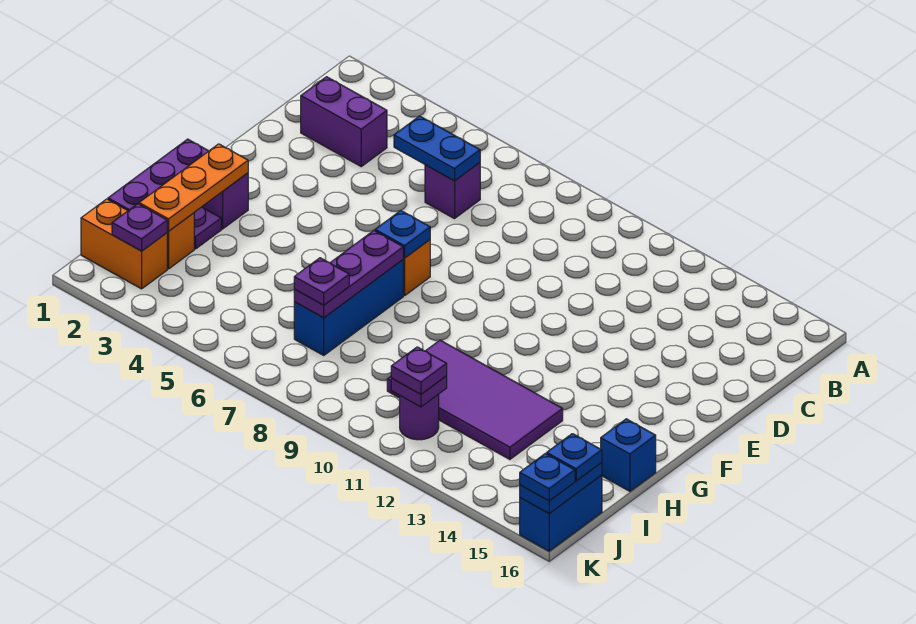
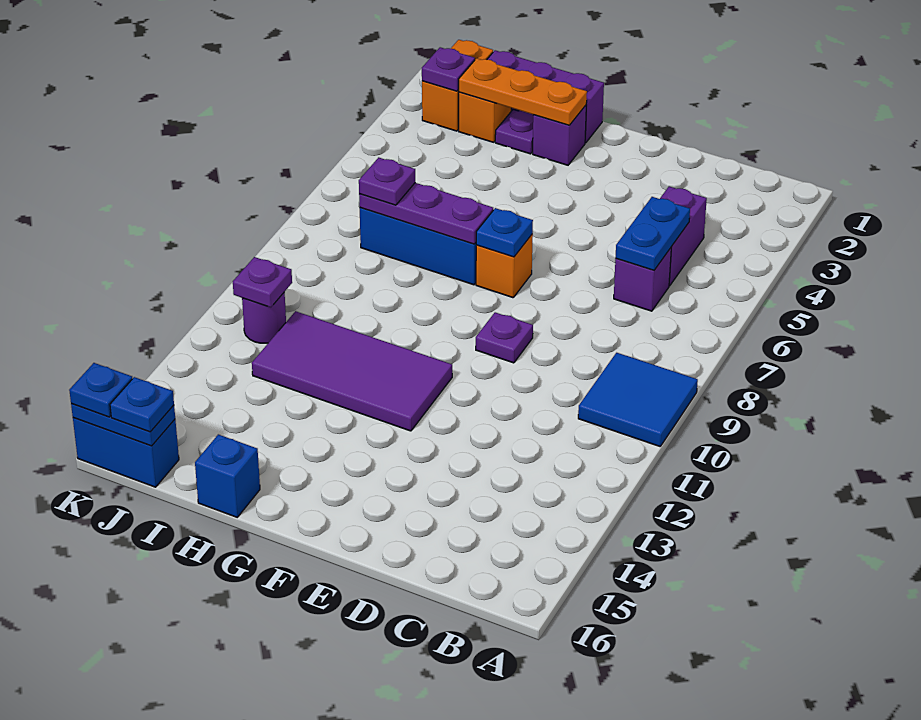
none -> blue tile A9:B10 level 1
purple brick C2:C3 level 1 -> purple brick C4:C5 level 1
purple tile H10:I13 level 1 -> purple tile F11:I12 level 1
purple plate J11 level 3 -> purple plate E9 level 1

